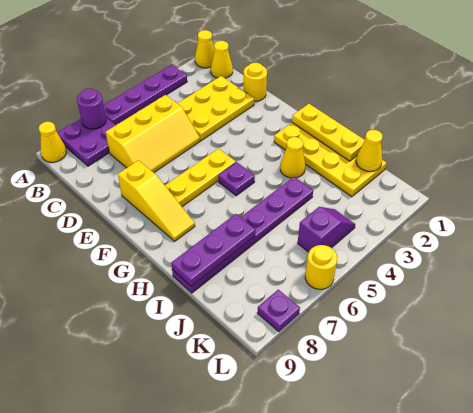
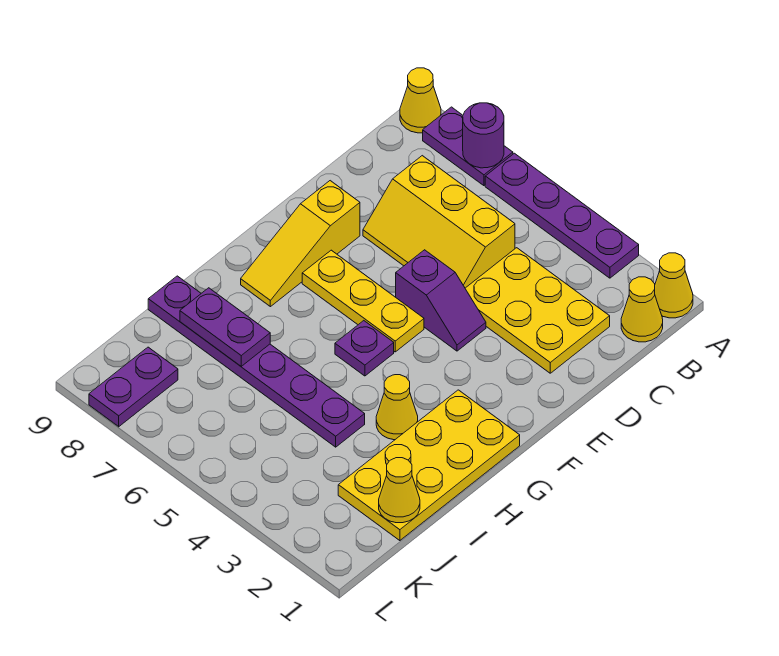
purple plate A7:B8 level 1 -> purple plate A7:A8 level 1
yellow round brick D1 level 1 -> none
yellow plate G1:I1 level 2 -> none
purple plate I7:I9 level 2 -> purple plate I7:I8 level 2
purple slope K4:K5 level 1 top 5 -> purple slope E4:E5 level 1 top 5
yellow round brick L6 level 1 -> none
purple plate L8 level 1 -> purple plate K8:L8 level 1

